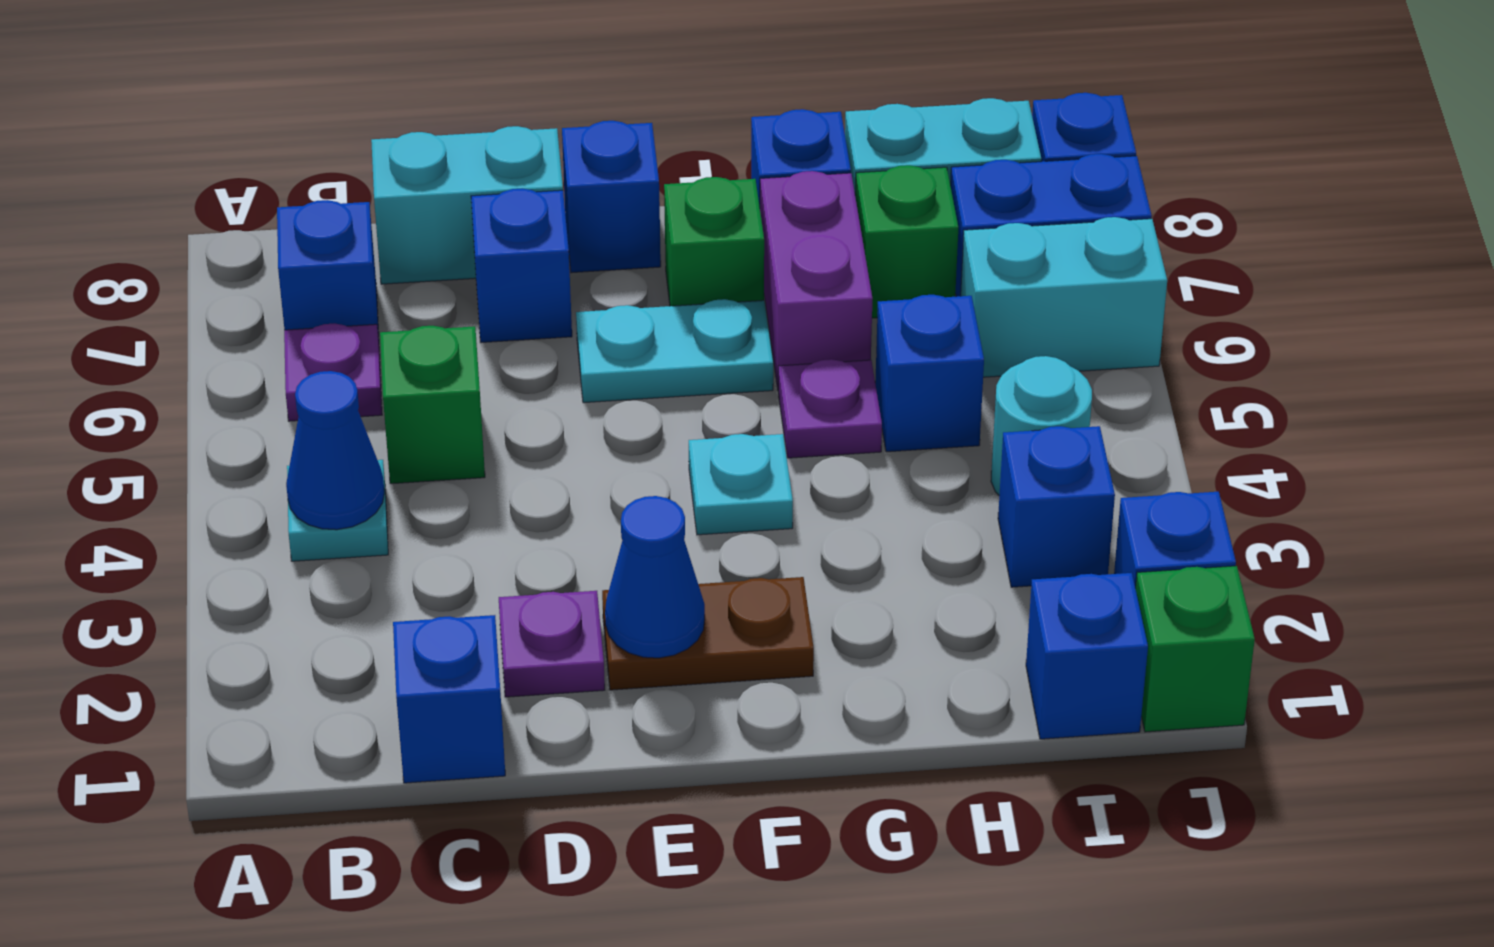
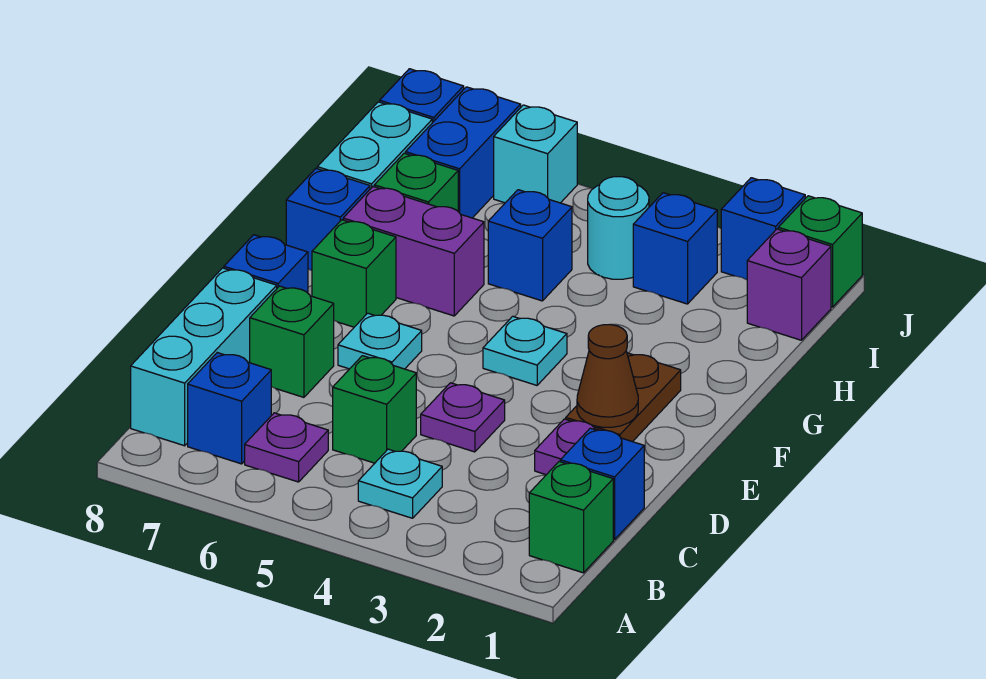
none -> green brick B1 level 1
blue cone B4 level 2 -> none
cyan brick C8:D8 level 1 -> cyan brick B8:D8 level 1
blue brick D7 level 1 -> green brick D7 level 1
blue cone E2 level 2 -> brown cone E2 level 2
cyan plate E6:F6 level 1 -> cyan plate E6 level 1
purple plate G5 level 1 -> purple plate D4 level 1
blue brick I1 level 1 -> purple brick I1 level 1
cyan brick I6:J6 level 1 -> cyan brick J6 level 1

